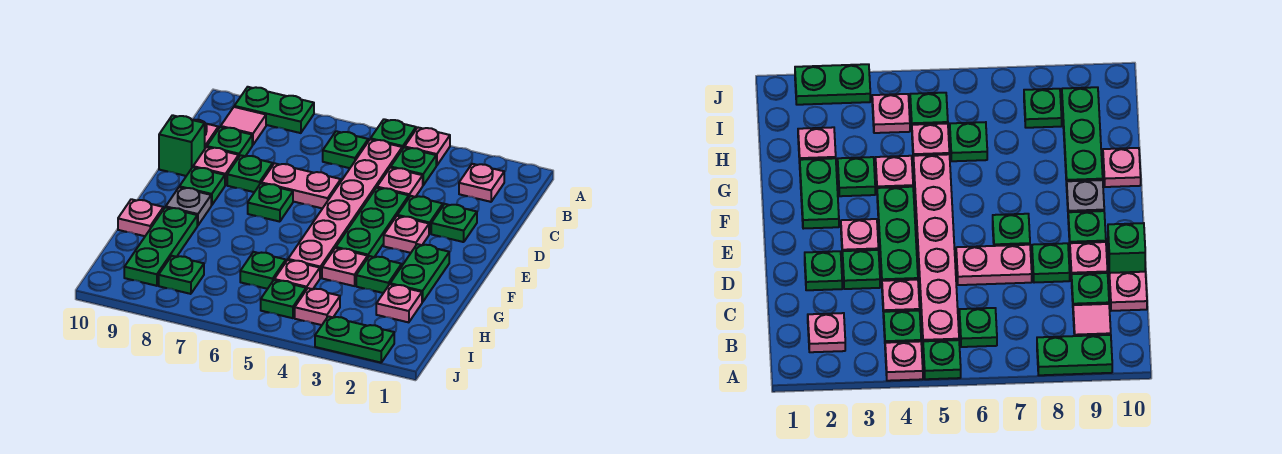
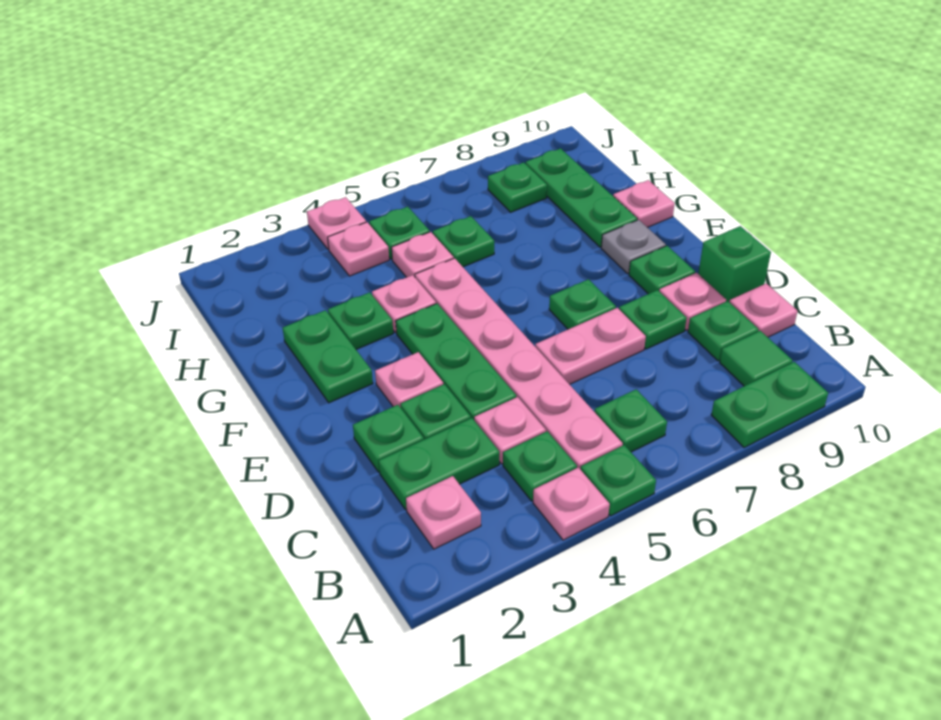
pink tile B9 level 1 -> green tile B9 level 1
pink plate H2 level 1 -> pink plate J4 level 1
green plate J2:J3 level 1 -> green plate C2:C3 level 1

